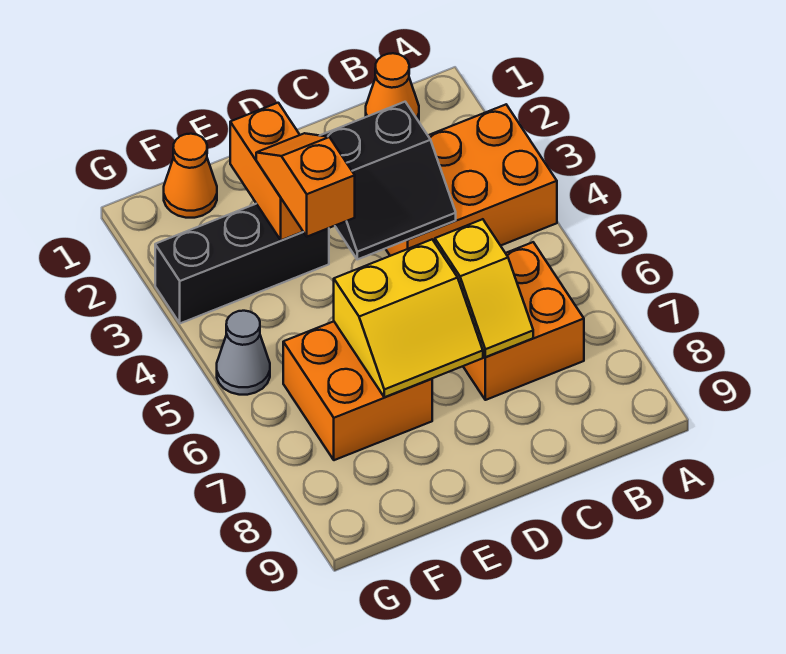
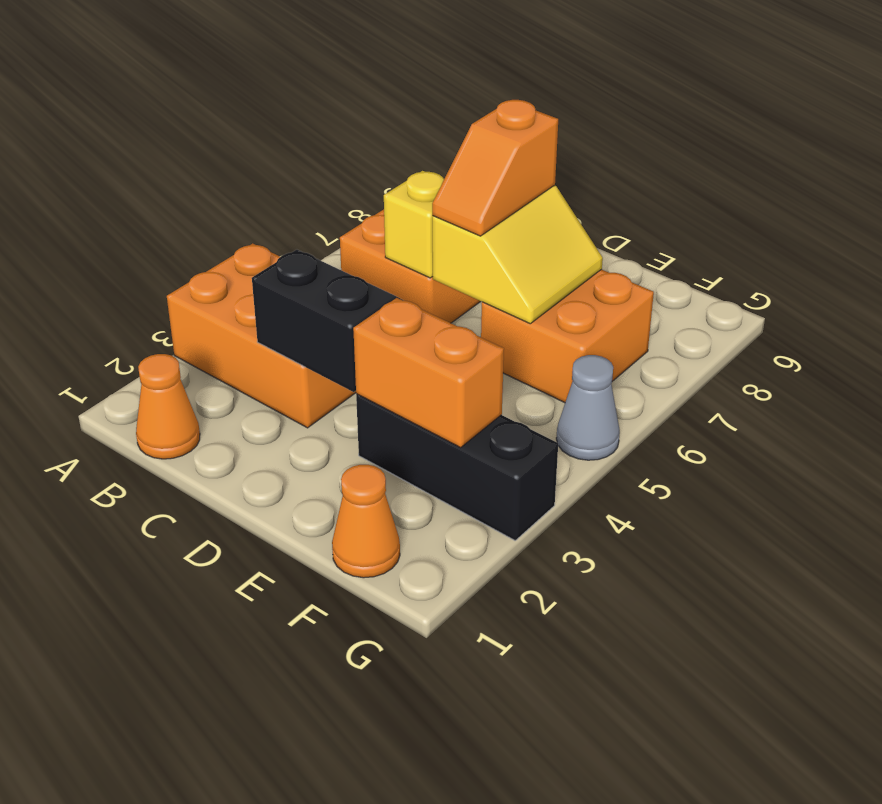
yellow slope D6:E7 level 2 top 6 -> yellow slope D6:E7 level 2 top D
orange brick E2:E3 level 2 -> orange brick E3:F3 level 2
orange slope E3:E4 level 3 top 4 -> orange slope D6:D7 level 3 top 7

